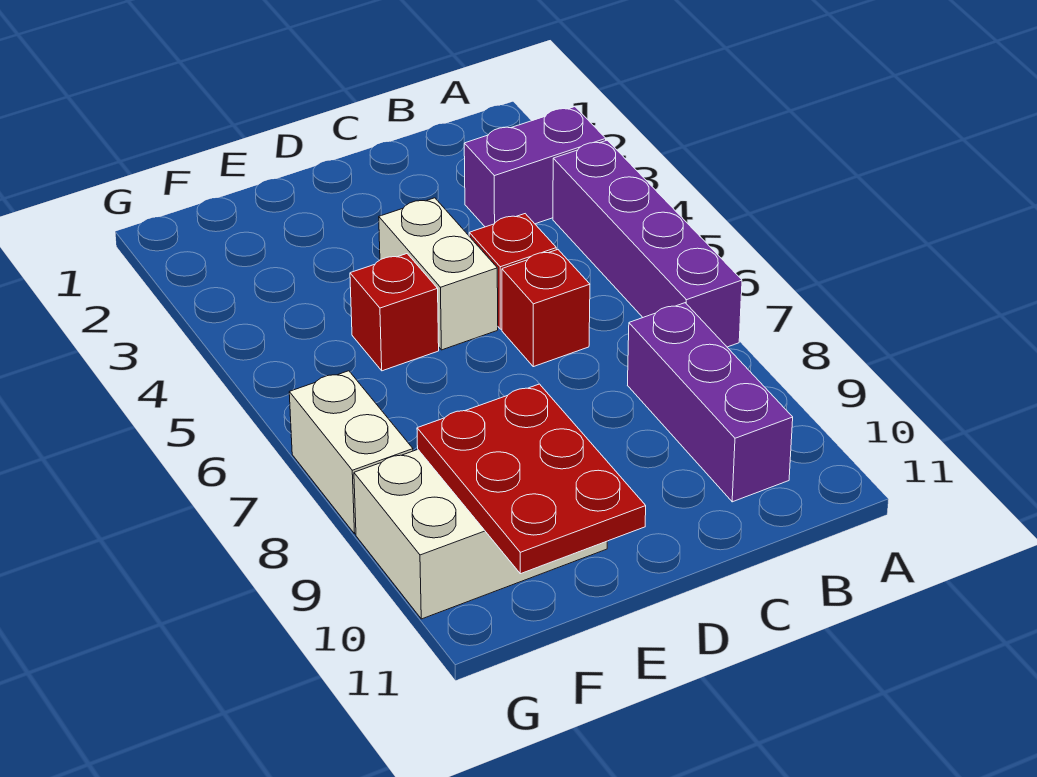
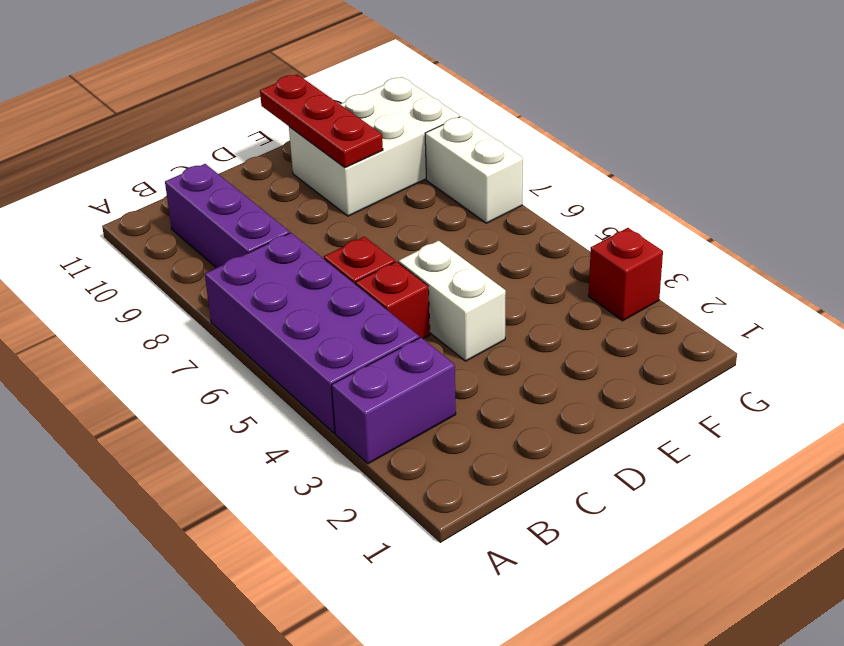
purple brick A4:A7 level 1 -> purple brick A4:B7 level 1
red brick E5 level 1 -> red brick G3 level 1
red plate E9:F11 level 2 -> red plate E9:E11 level 2

